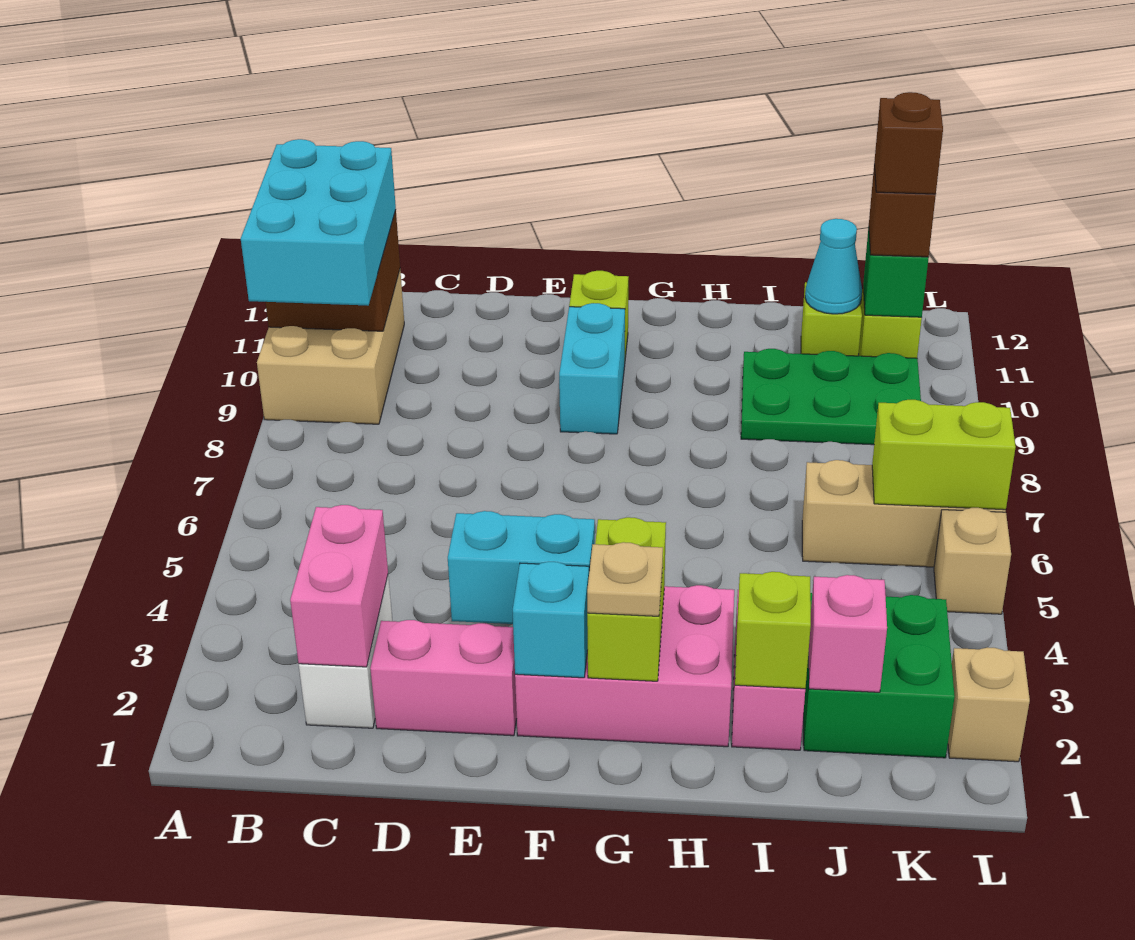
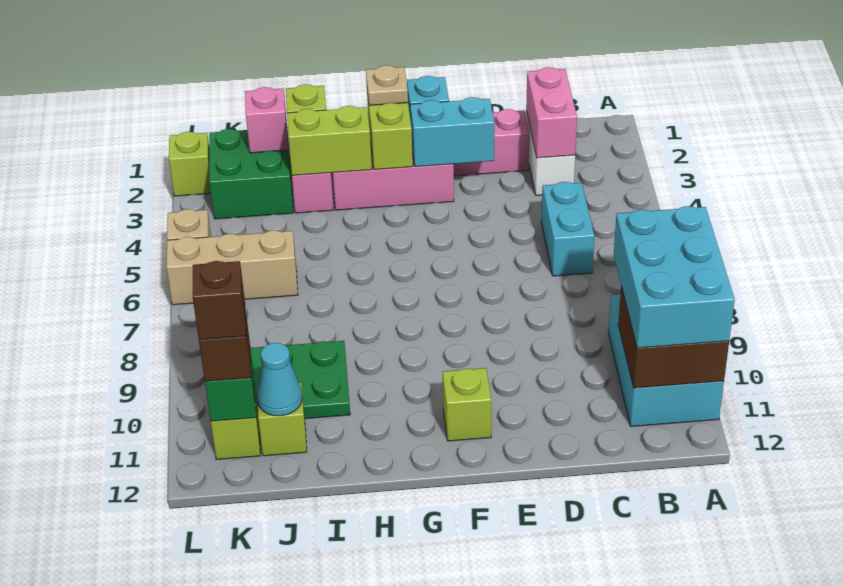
tan brick A9:B11 level 1 -> cyan brick A9:B11 level 1
cyan brick F9:F10 level 1 -> cyan brick C5:C6 level 1
lime brick K6:L6 level 2 -> lime brick H3:I3 level 2
tan brick L2 level 1 -> lime brick L2 level 1

